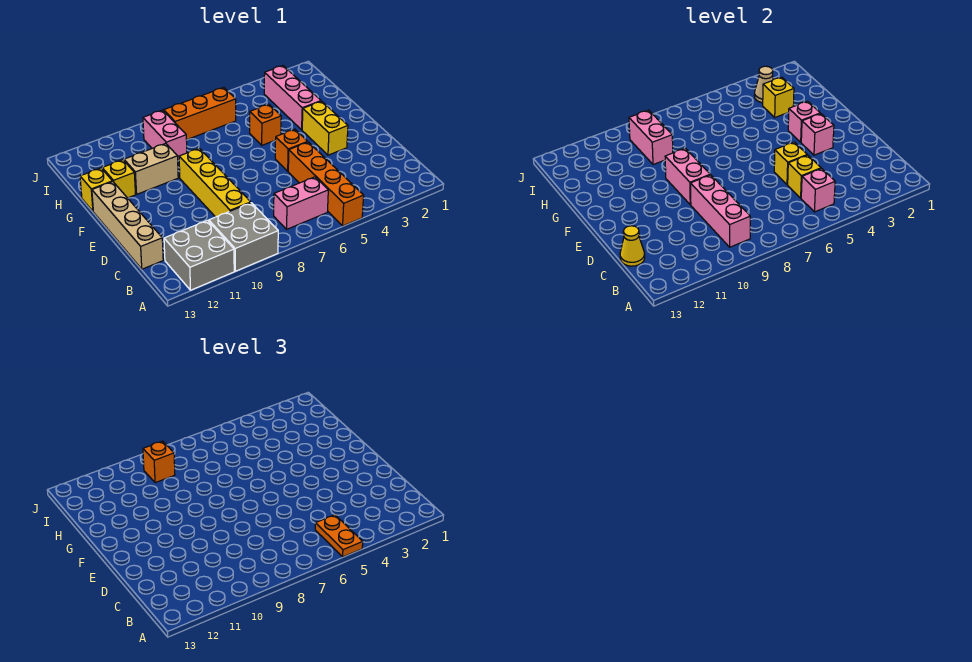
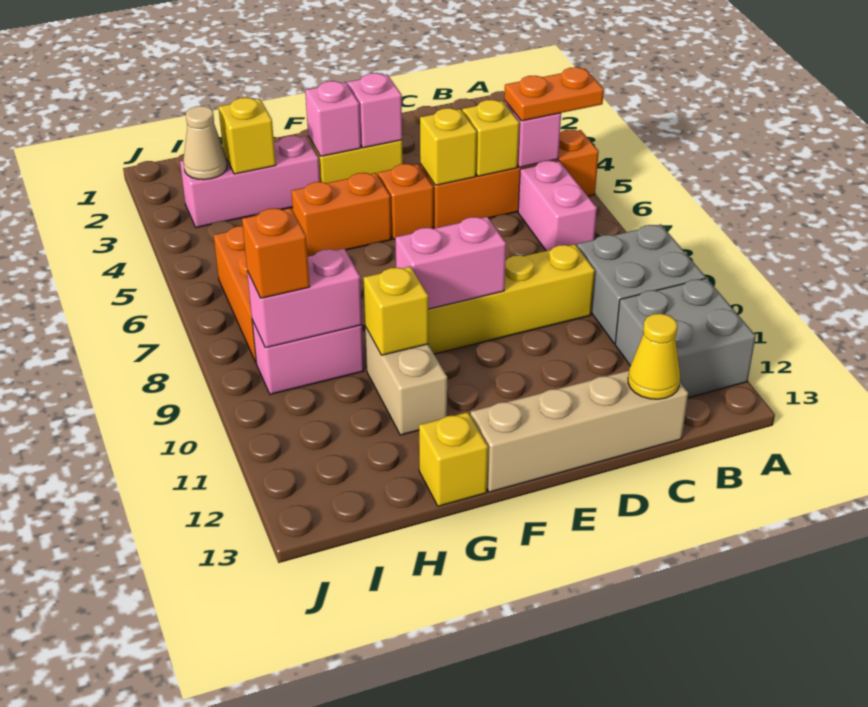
pink brick B9:D9 level 2 -> none
orange brick G5 level 1 -> orange brick F5:G5 level 1
yellow brick G12 level 1 -> yellow brick G10 level 2

